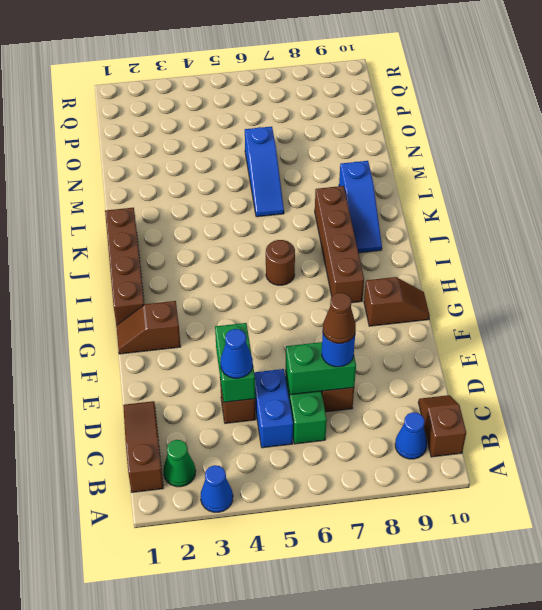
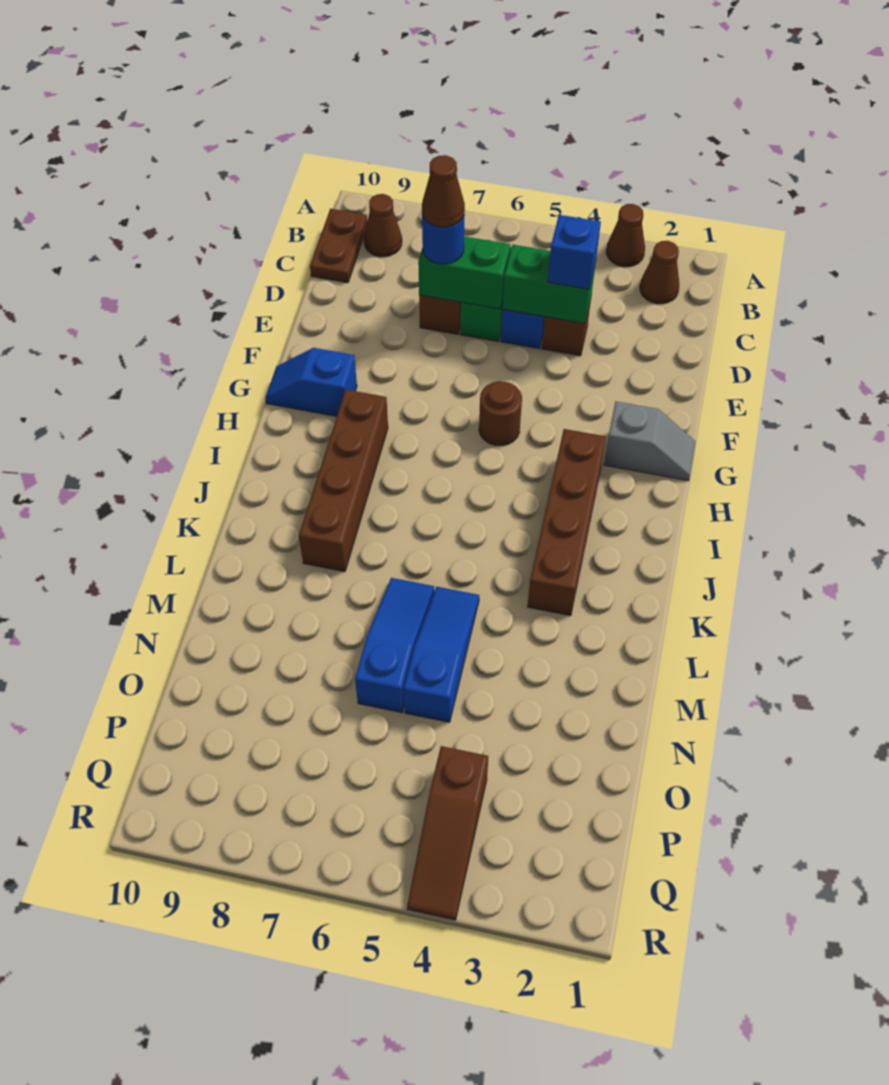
blue cone A3 level 1 -> brown cone A3 level 1
brown slope B1:D1 level 1 top B -> brown slope P4:R4 level 1 top P
green cone B2 level 1 -> brown cone B2 level 1
blue cone B9 level 1 -> brown cone B9 level 1
brown slope B10:C10 level 1 top B -> brown plate B10:C10 level 1
green brick D4:E4 level 2 -> green brick D4:D5 level 2
blue cone D4 level 3 -> blue brick D4 level 3
brown slope G1:G2 level 1 top 2 -> grey slope G1:G2 level 1 top 2
brown slope G9:G10 level 1 top 9 -> blue slope G9:G10 level 1 top 9
brown brick H1:K1 level 1 -> brown brick H3:K3 level 1
brown round brick I6 level 1 -> brown round brick G5 level 1
blue slope J9:L9 level 1 top L -> blue slope L5:N5 level 1 top N

